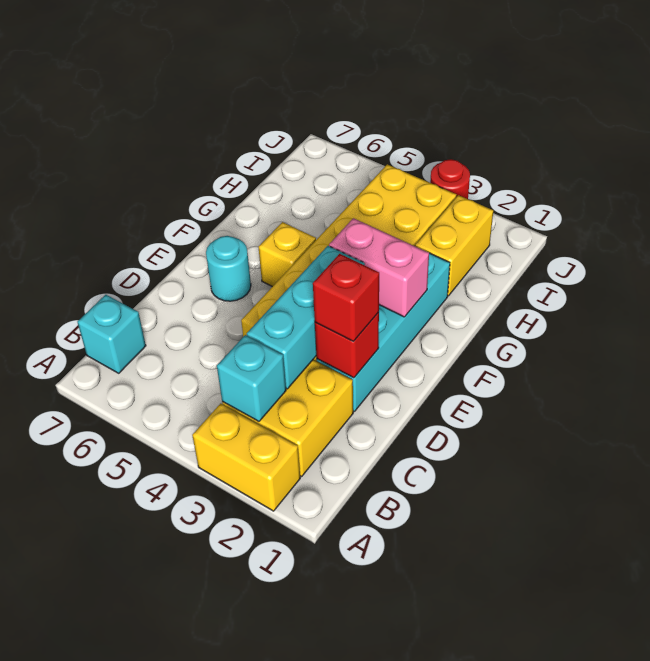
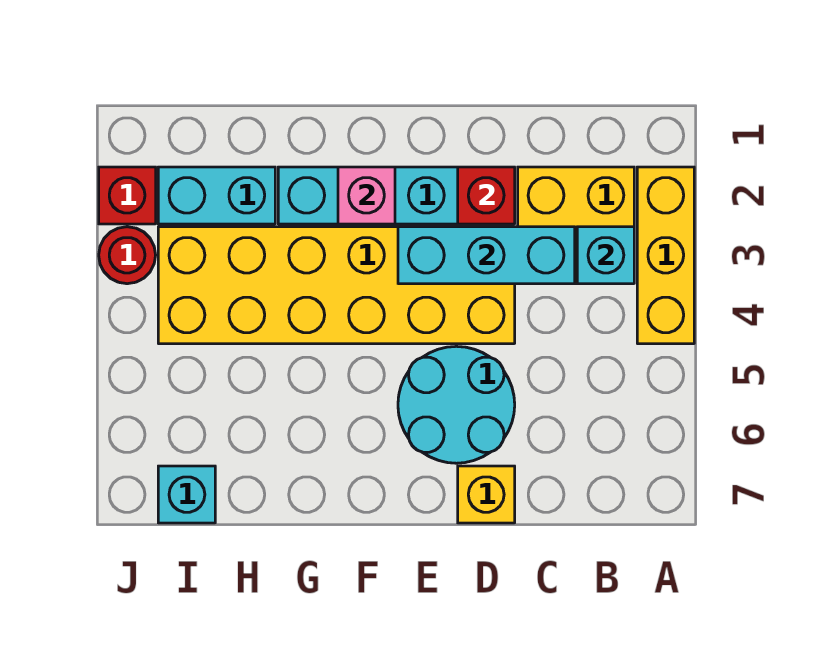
yellow brick A2:A3 level 1 -> yellow brick A2:A4 level 1
cyan brick B7 level 1 -> cyan brick I7 level 1
red brick D2 level 3 -> red brick J2 level 1
cyan round brick E6 level 1 -> cyan round brick D5:E6 level 1
pink brick F2:F3 level 2 -> pink brick F2 level 2
yellow brick F5 level 1 -> yellow brick D7 level 1
yellow brick H2:I2 level 1 -> cyan brick H2:I2 level 1

